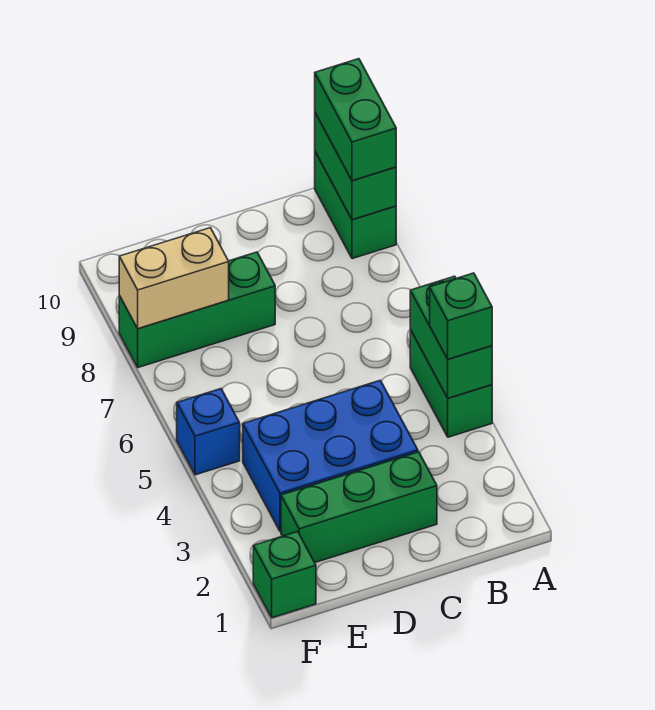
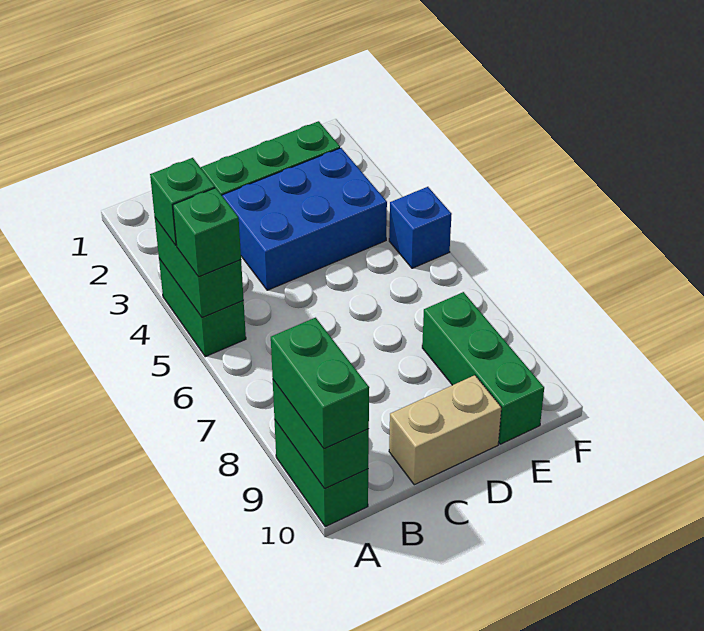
green brick D8:F8 level 1 -> green brick E8:E10 level 1
tan brick E8:F8 level 2 -> tan brick C10:D10 level 1
green brick F1 level 1 -> green brick A5 level 3

